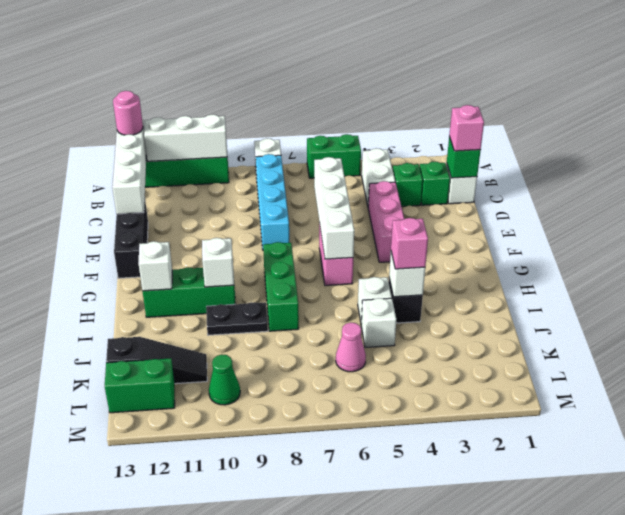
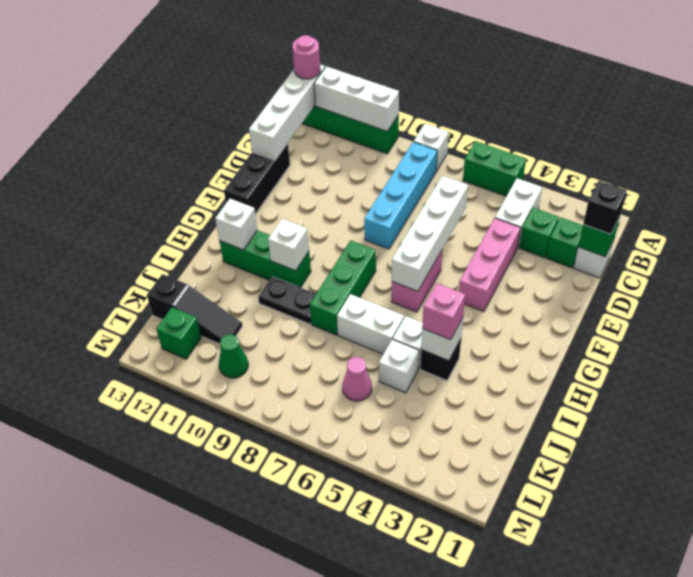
pink brick C1 level 3 -> black brick C1 level 3
none -> white brick I6:I7 level 1
green brick L12:L13 level 1 -> green brick L12 level 1

